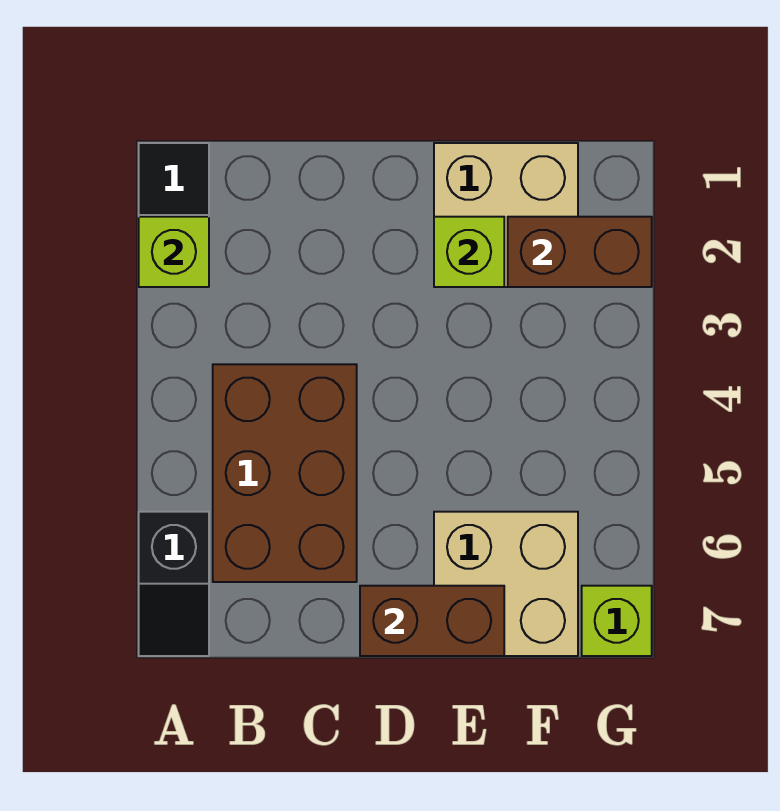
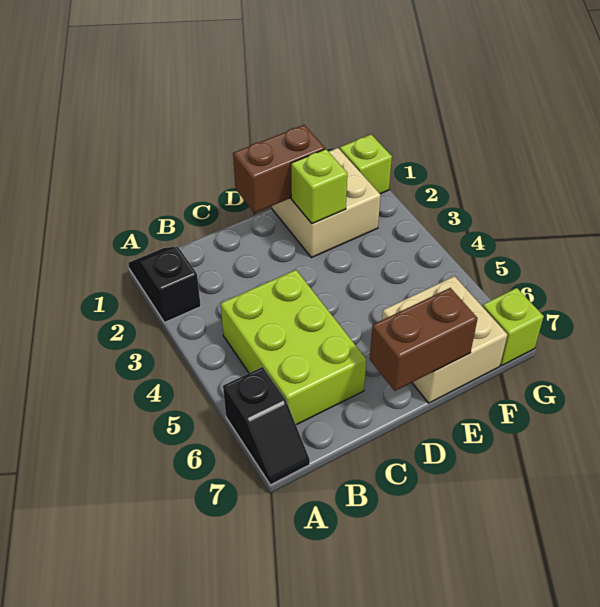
lime brick A2 level 2 -> lime brick G1 level 1
brown brick B4:C6 level 1 -> lime brick B4:C6 level 1
brown brick F2:G2 level 2 -> brown brick D1:E1 level 2

